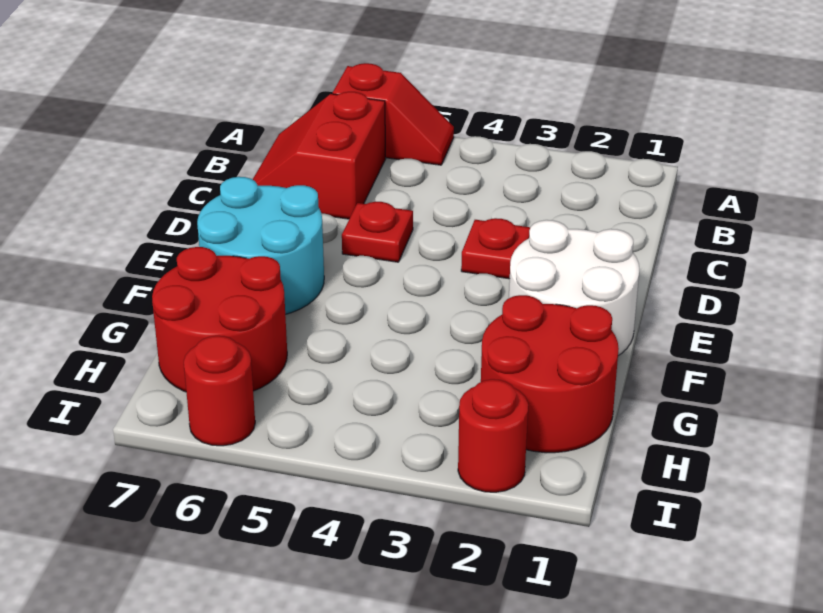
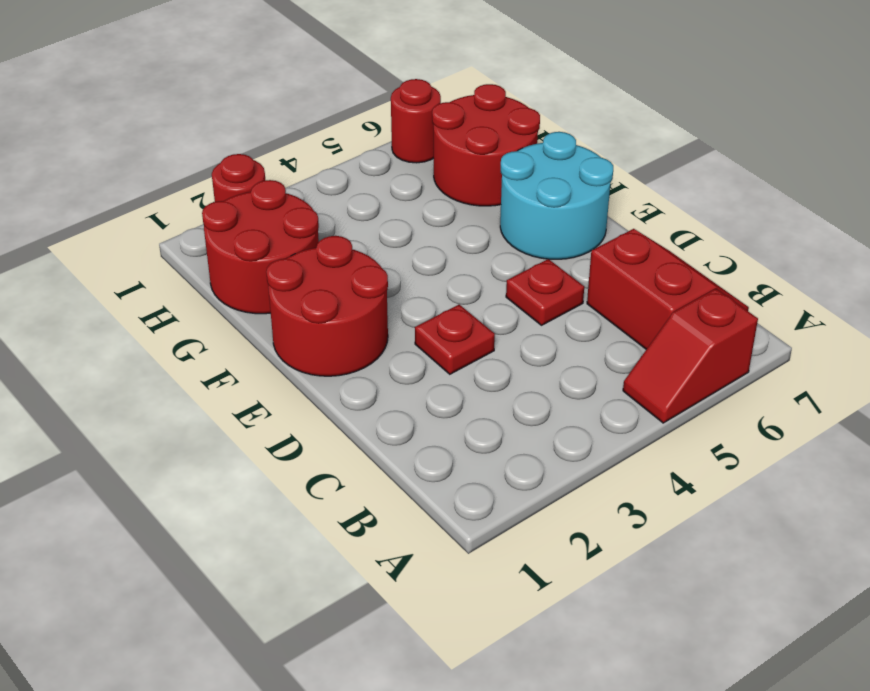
white round brick E1:F2 level 1 -> red round brick E1:F2 level 1

